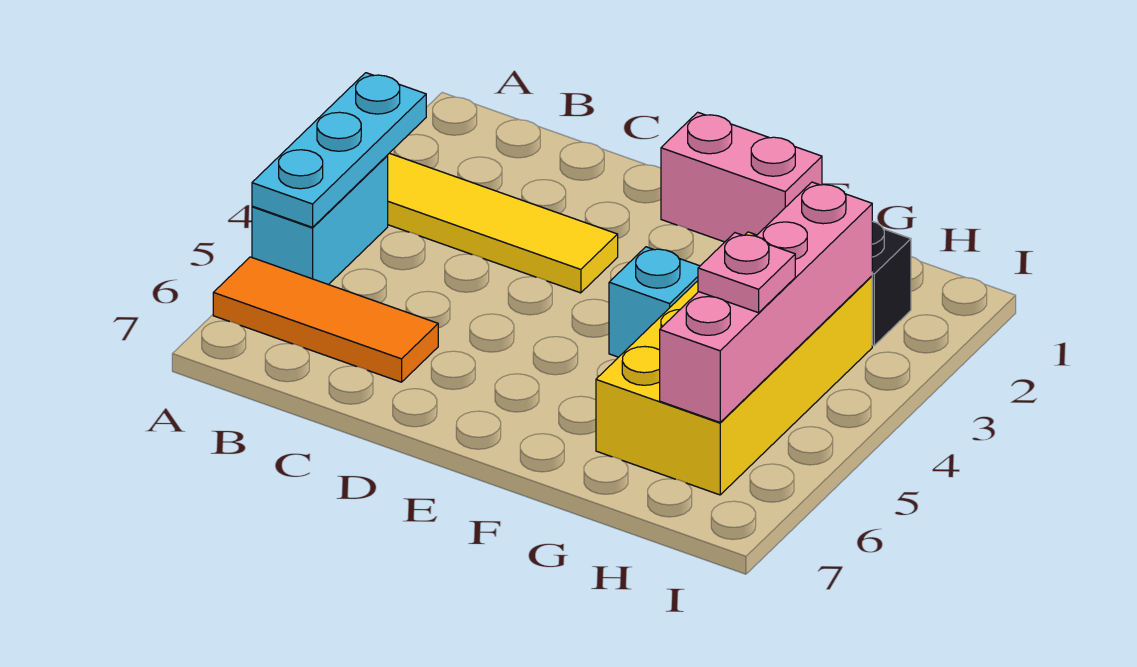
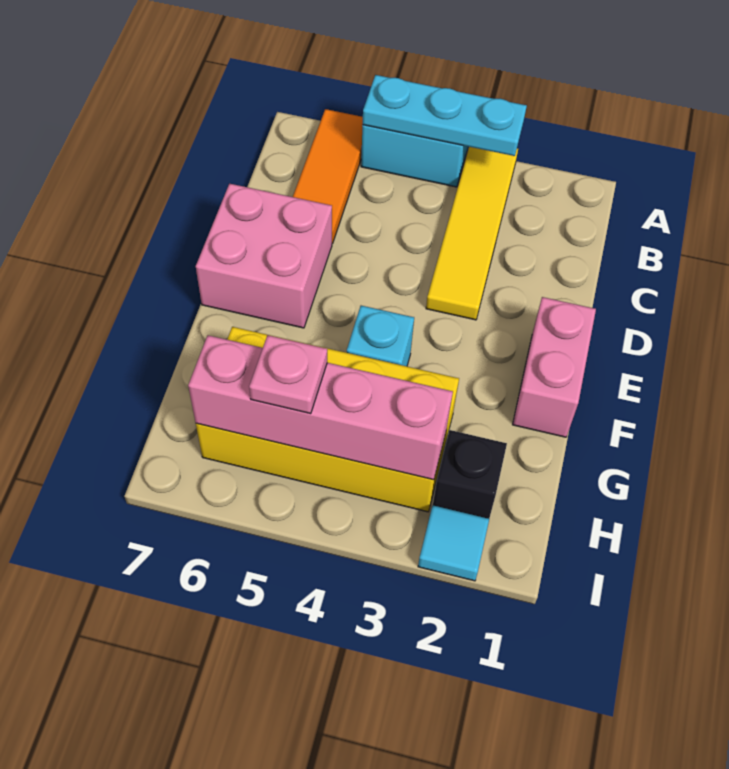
none -> pink brick D6:E7 level 1
none -> cyan tile I2 level 1

